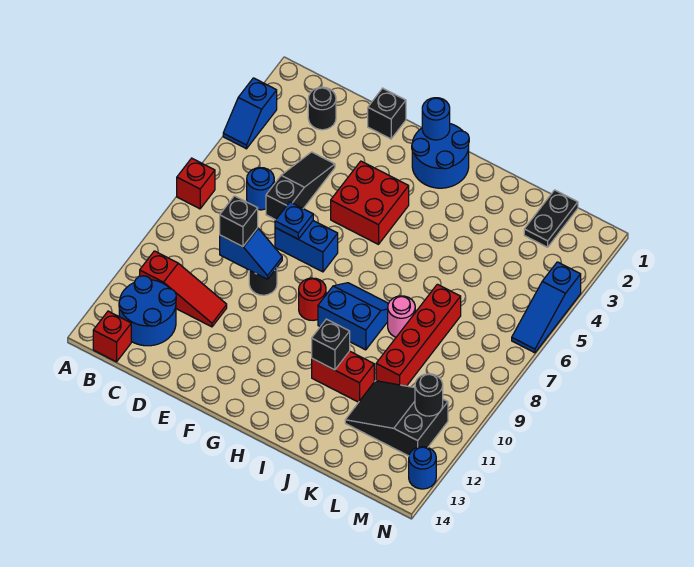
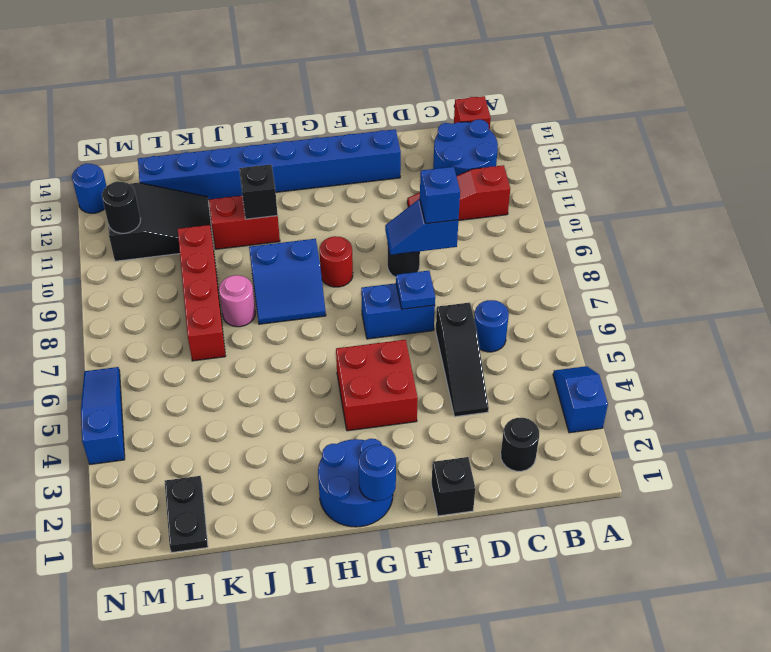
red brick A7 level 1 -> none
black brick D9 level 3 -> blue brick D9 level 3
none -> blue brick E13:L13 level 1

